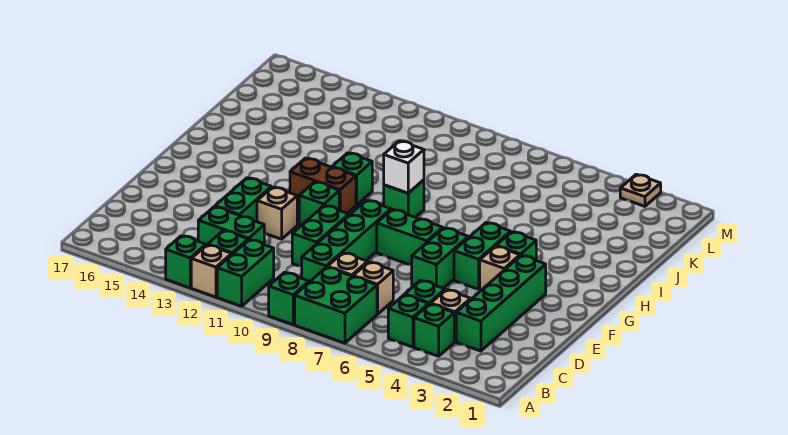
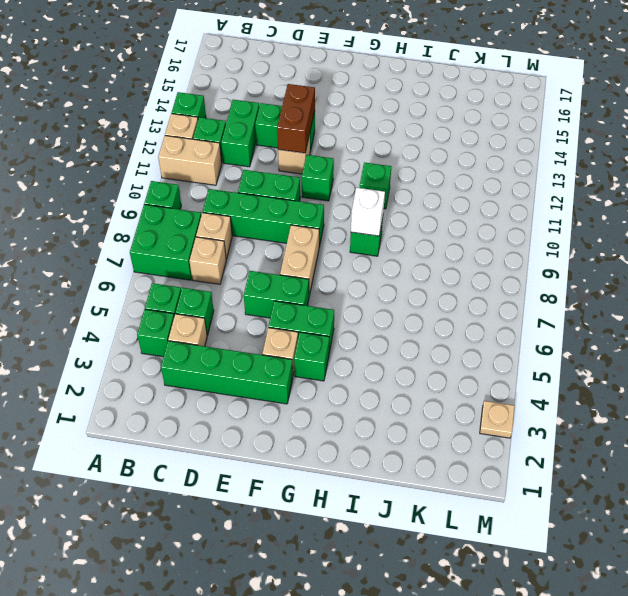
green brick A11:B11 level 1 -> tan brick A11:B11 level 1
green brick F7:F8 level 1 -> tan brick F7:F8 level 1
brown brick G11:G12 level 1 -> brown brick E12:E13 level 2

